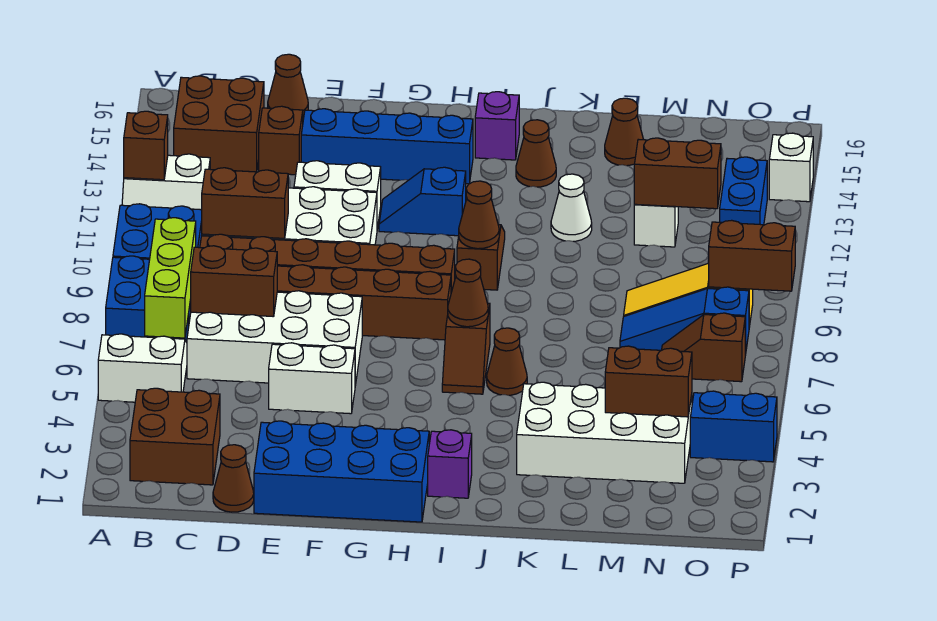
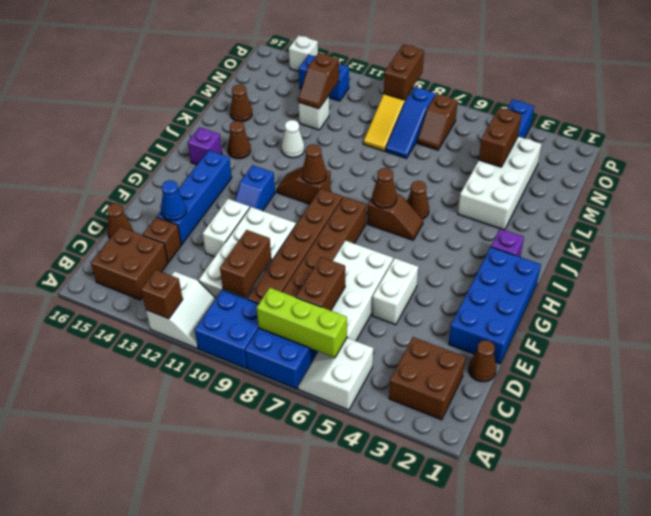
none -> blue cone E14 level 2
brown brick M12:N12 level 2 -> brown slope M12:N12 level 2 top N

